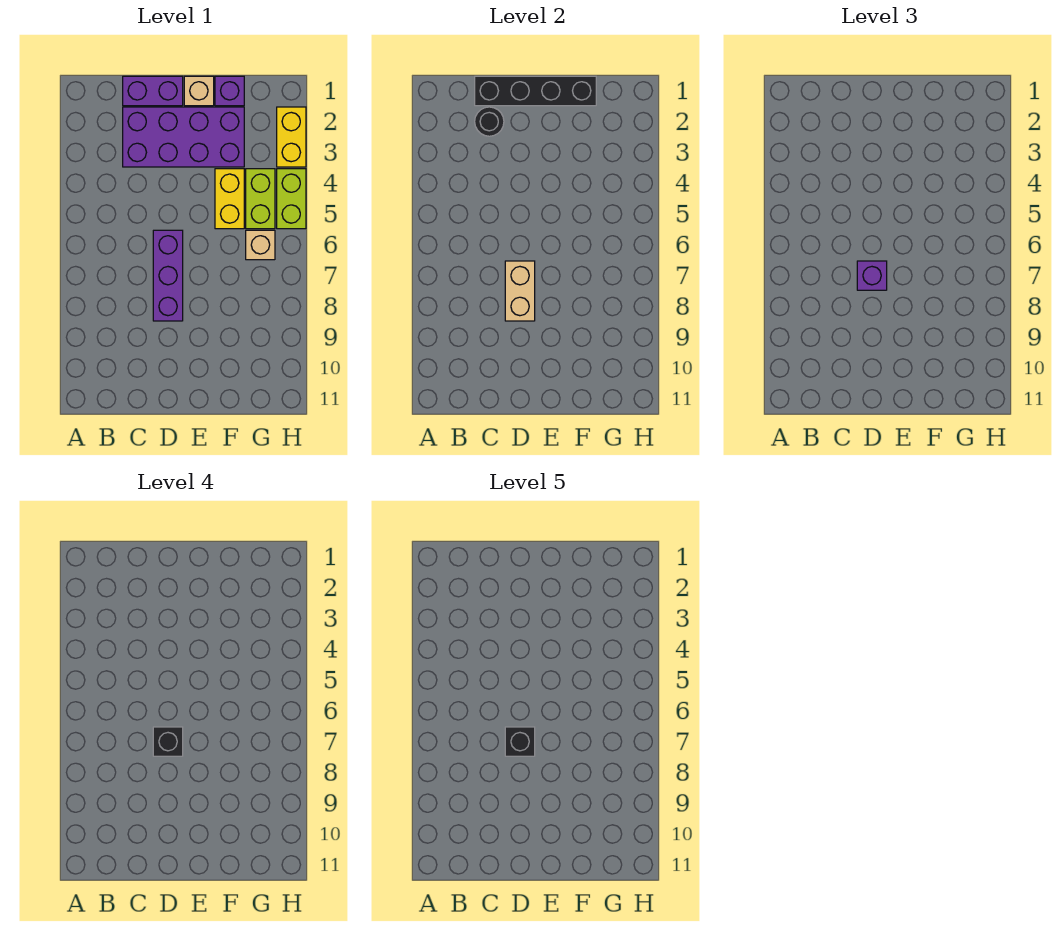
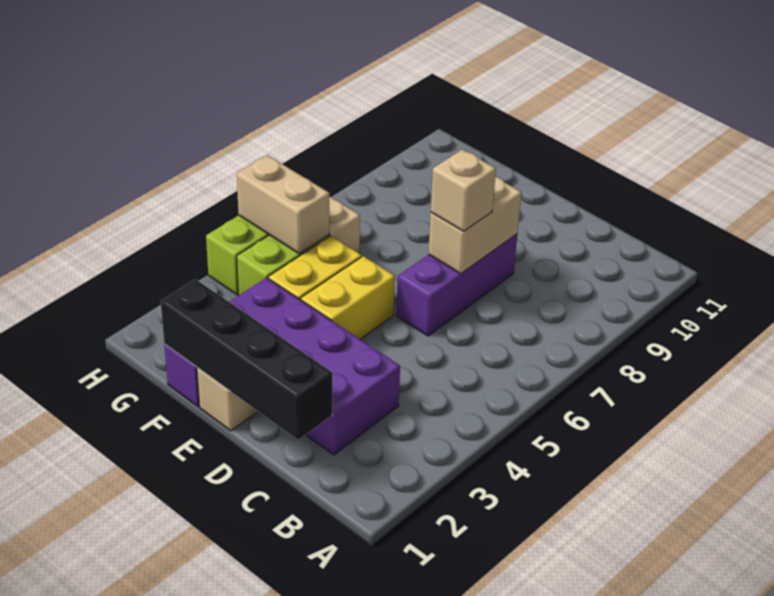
purple brick C1:D1 level 1 -> none
black round brick C2 level 2 -> none
purple brick D7 level 3 -> tan brick D7 level 3
black brick D7 level 4 -> none
black brick D7 level 5 -> none
none -> tan brick G5:H5 level 2
yellow brick H2:H3 level 1 -> yellow brick E4:E5 level 1

